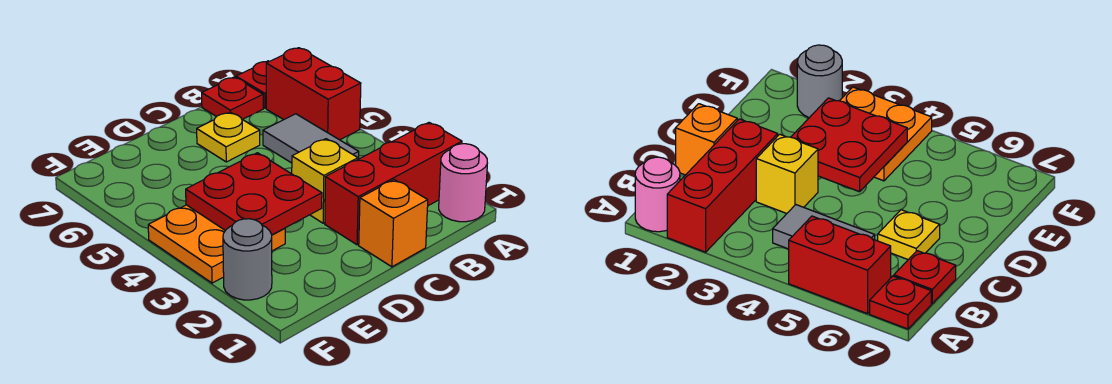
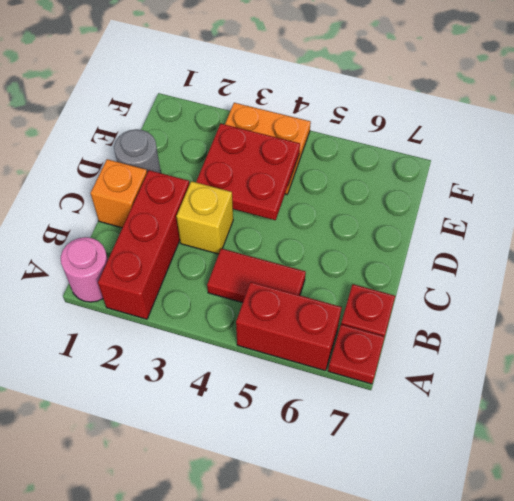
grey tile B4:B5 level 1 -> red tile B4:B5 level 1
yellow plate C6 level 1 -> none
grey round brick F2 level 1 -> grey round brick D1 level 1

